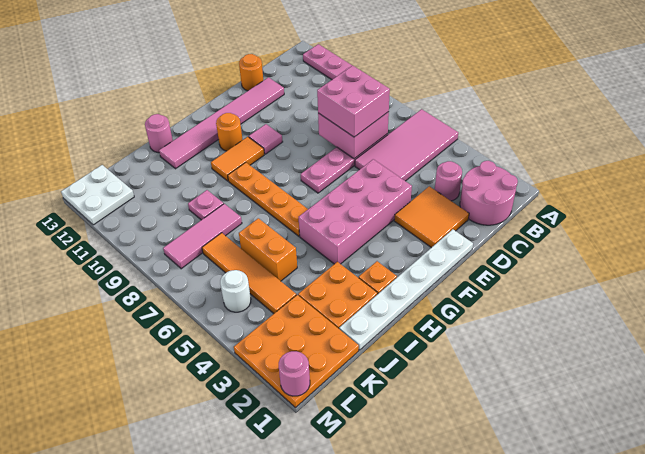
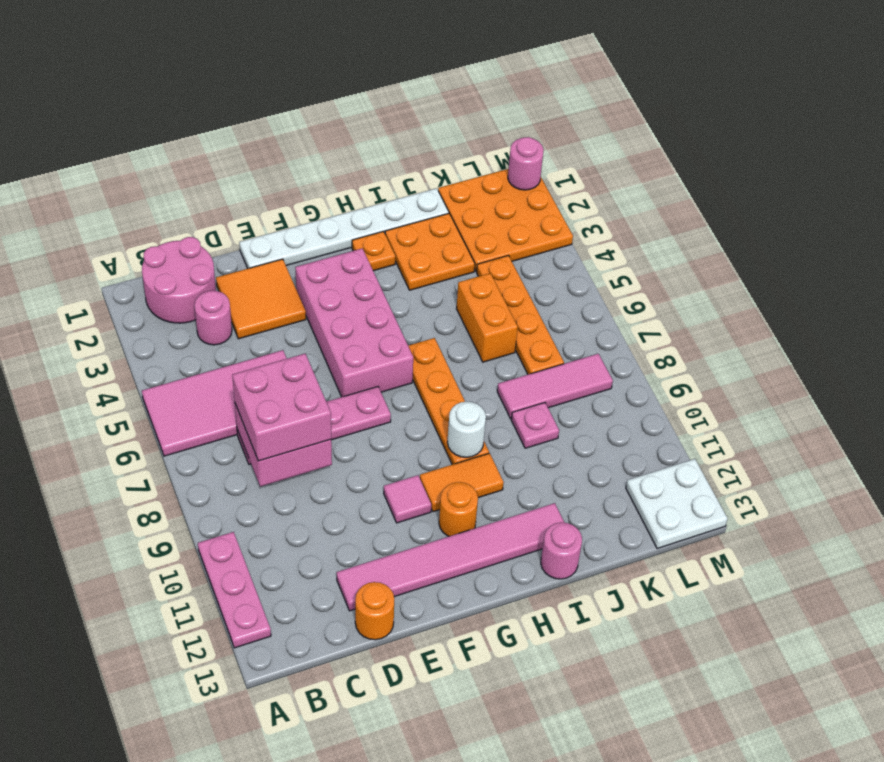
pink brick E4:H5 level 1 -> pink brick F3:G6 level 1
orange tile K4:K7 level 1 -> orange plate K4:K7 level 1
white round brick L5 level 1 -> white round brick H9 level 2

